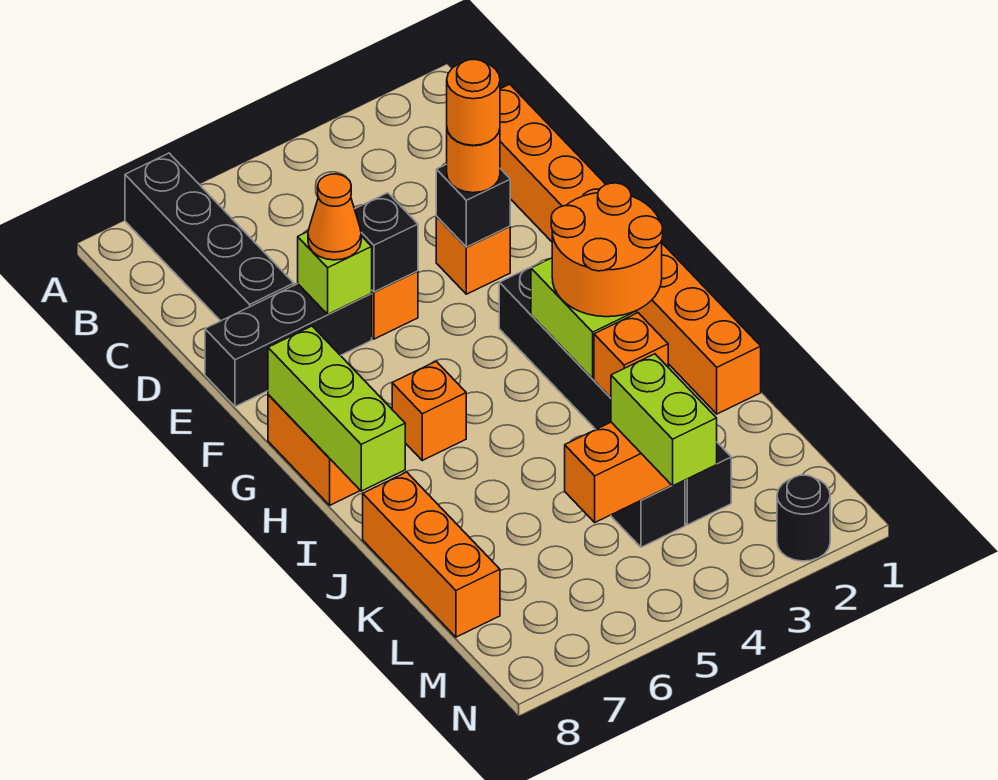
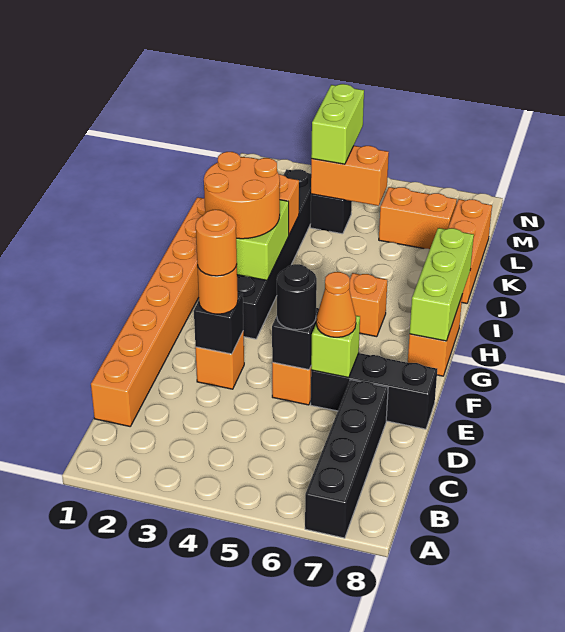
none -> orange brick L6:L7 level 1
black round brick N2 level 1 -> black round brick E5 level 3

